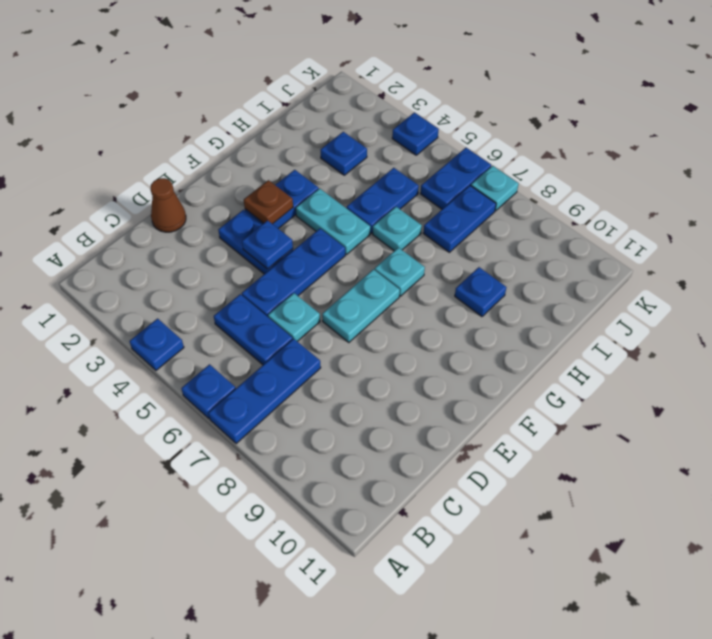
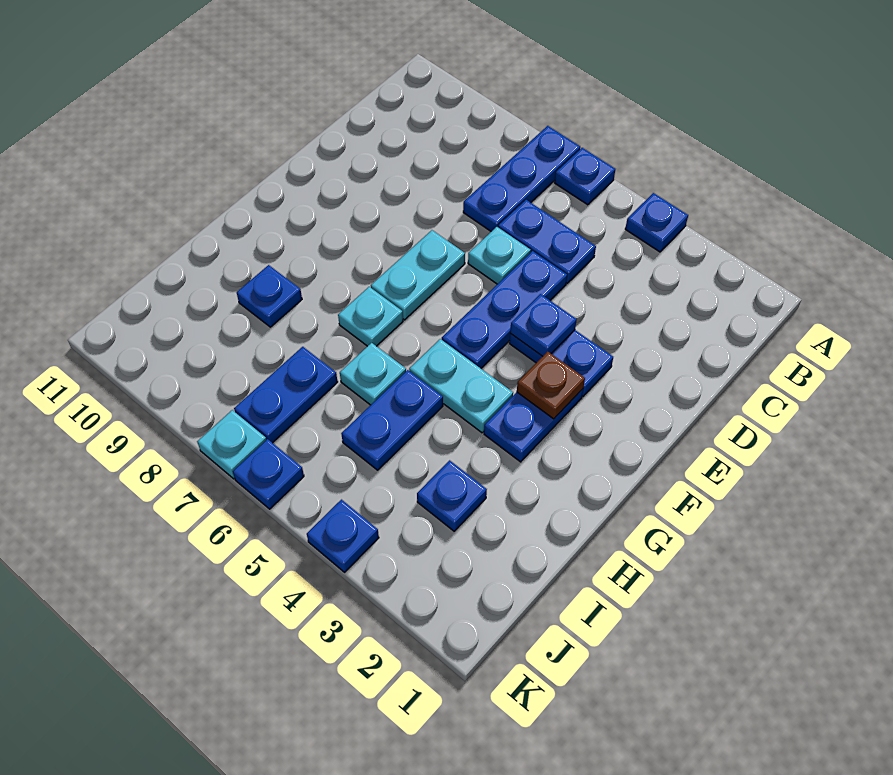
brown cone D1 level 1 -> none
blue plate J6:K6 level 1 -> blue plate K6 level 1

